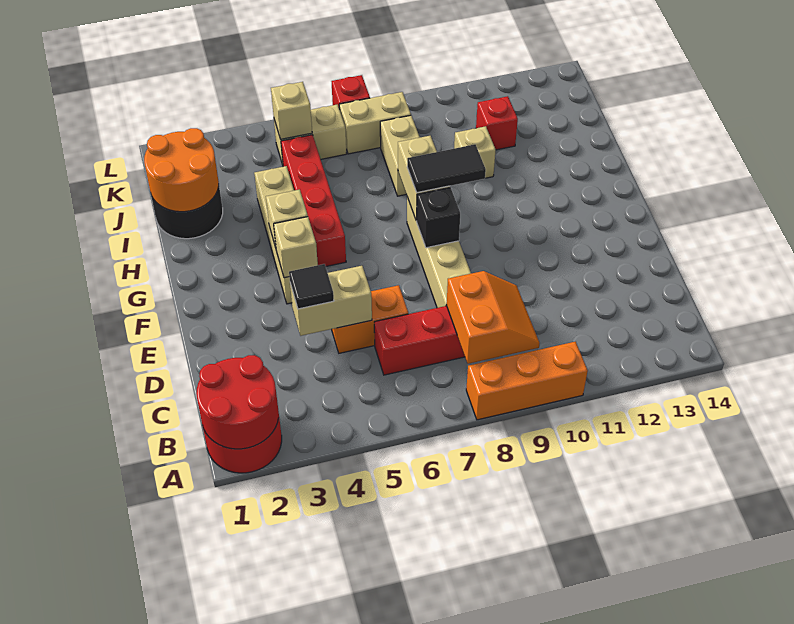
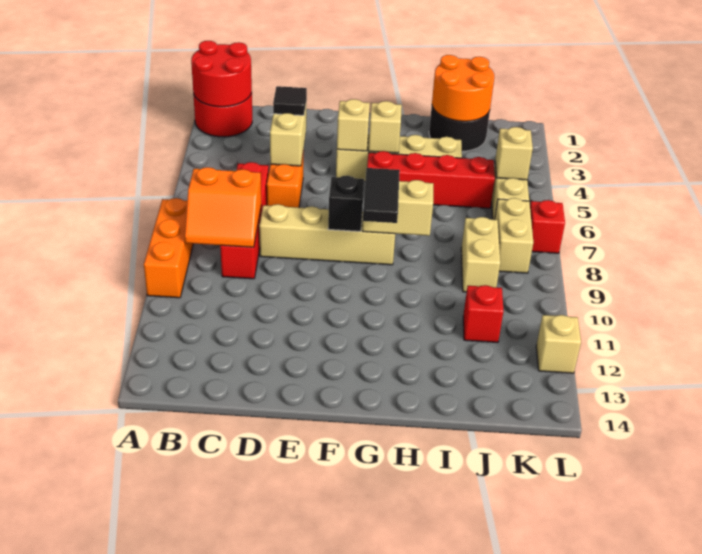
tan brick I8:J8 level 1 -> tan brick J8:J9 level 1
tan brick I10 level 1 -> tan brick L12 level 1

